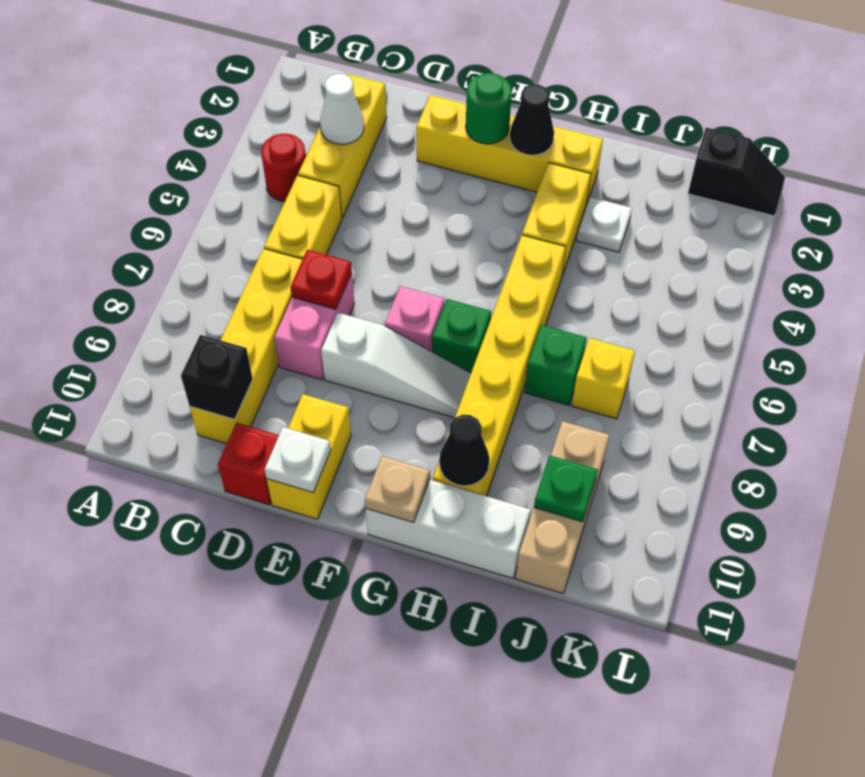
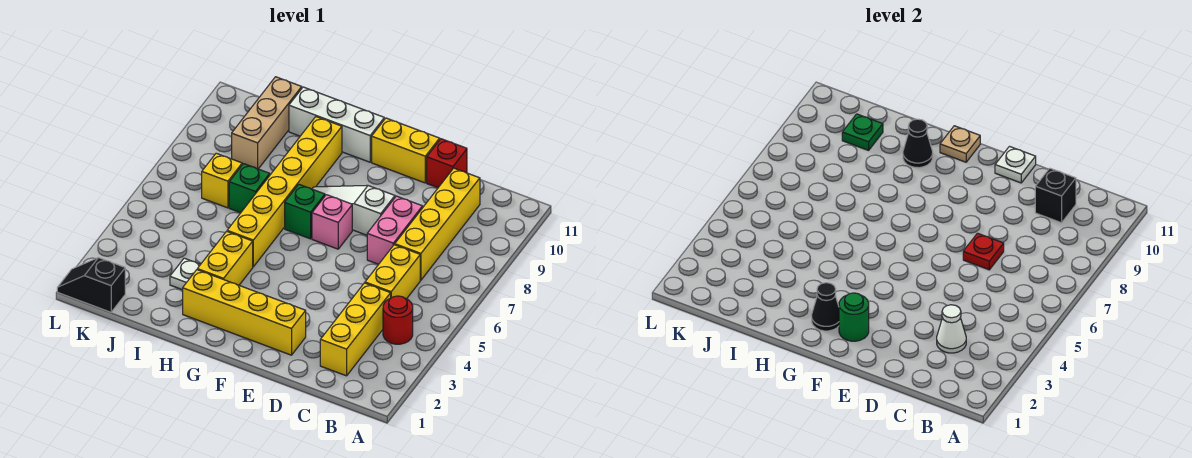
yellow brick E10:E11 level 1 -> yellow brick E11:F11 level 1

